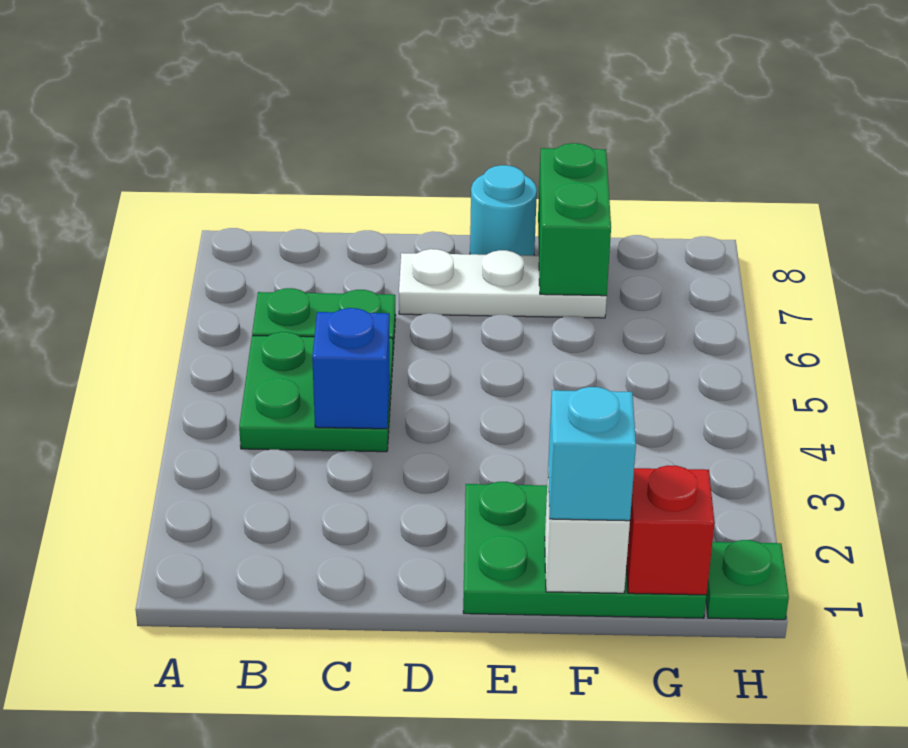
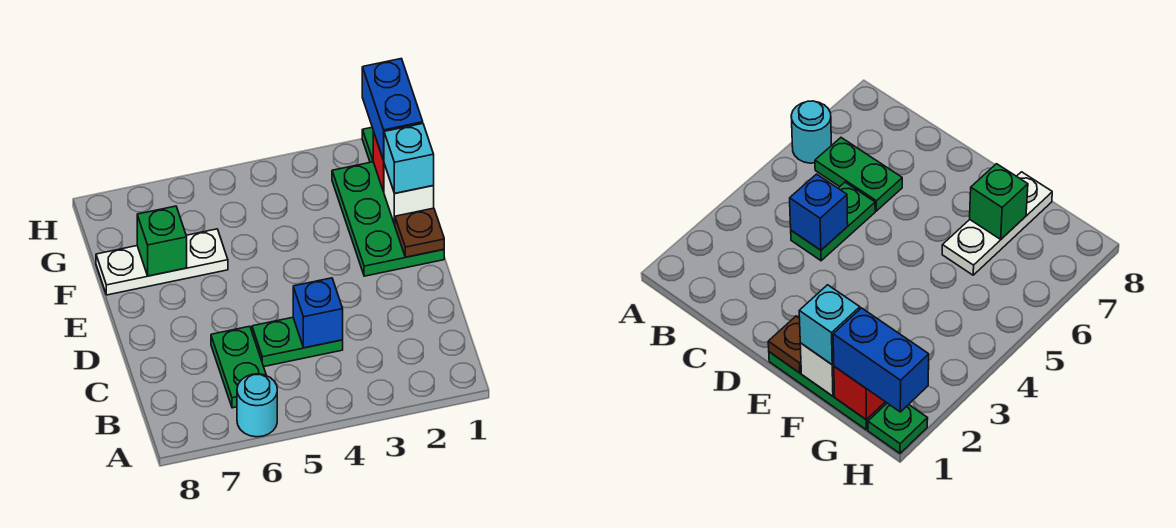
green plate B4:C5 level 1 -> green plate C4:C5 level 1
white plate D7:F7 level 1 -> white plate F6:F8 level 1
none -> brown plate E1 level 2
cyan round brick E8 level 1 -> cyan round brick A6 level 1
green brick F7:F8 level 2 -> green brick F7 level 2
none -> blue brick G1:H1 level 3

